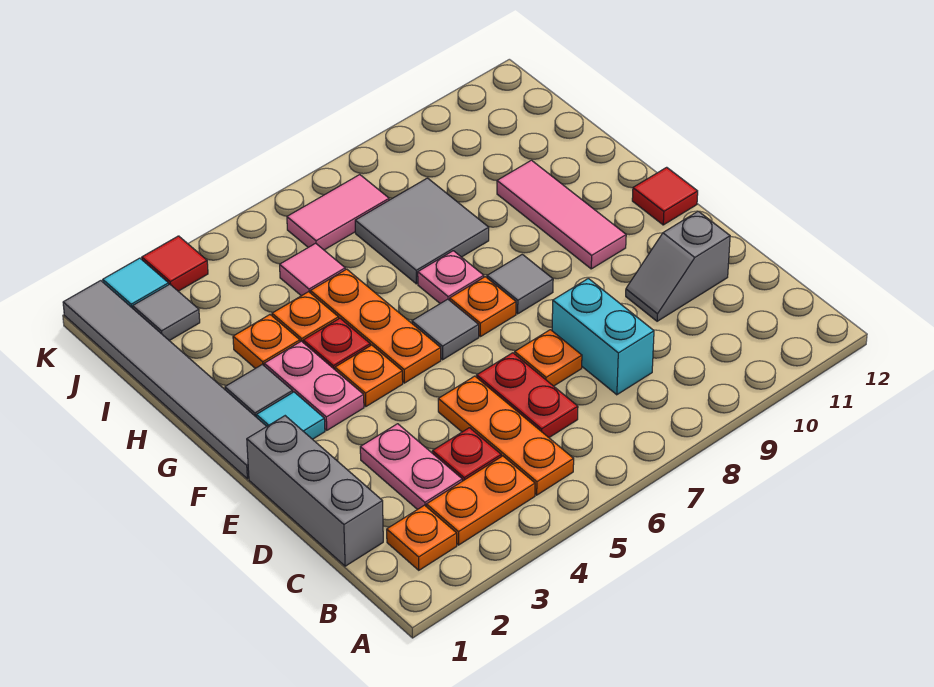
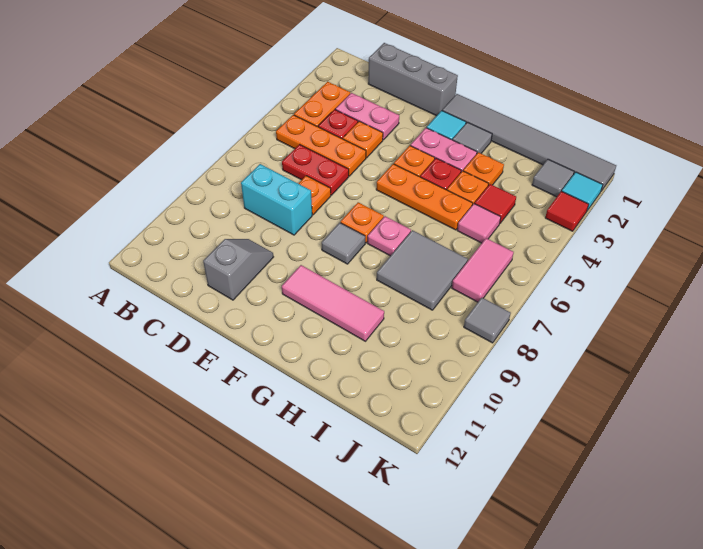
orange plate B2 level 1 -> orange plate D4 level 1
grey tile F6 level 1 -> grey tile K8 level 1
red tile F12 level 1 -> red tile I4 level 1

